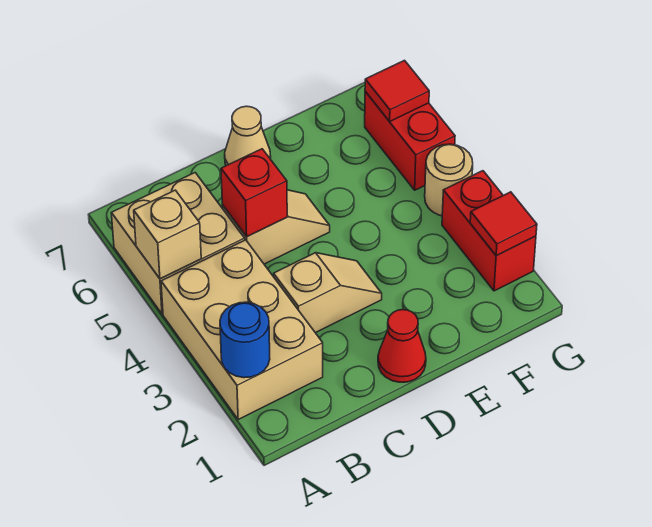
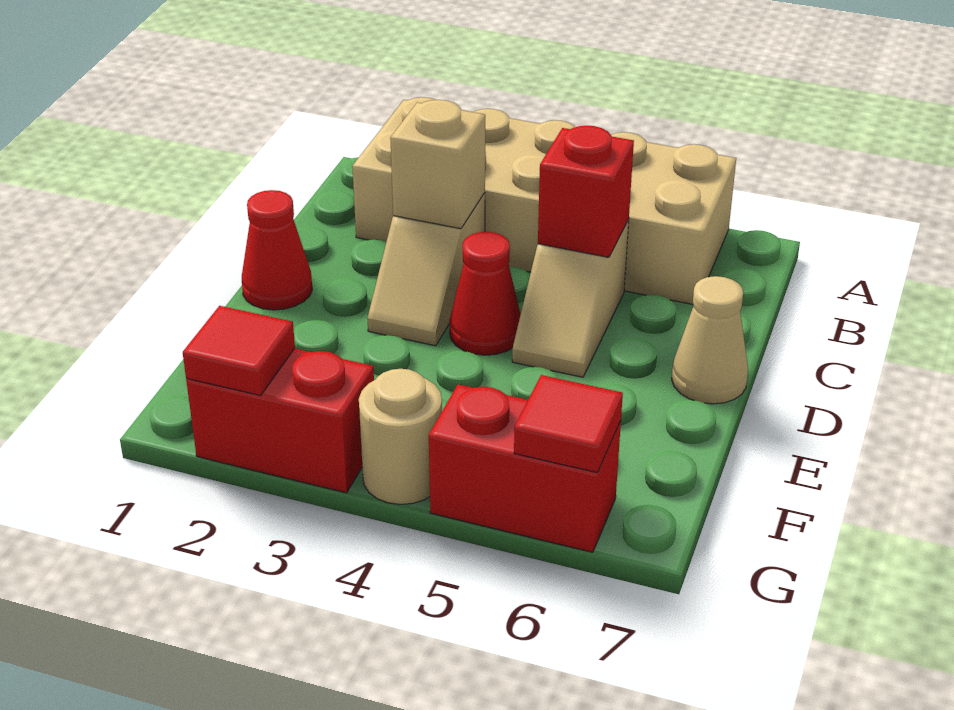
blue round brick A2 level 2 -> none
tan brick A5 level 2 -> tan brick C3 level 2
none -> red cone D4 level 1

